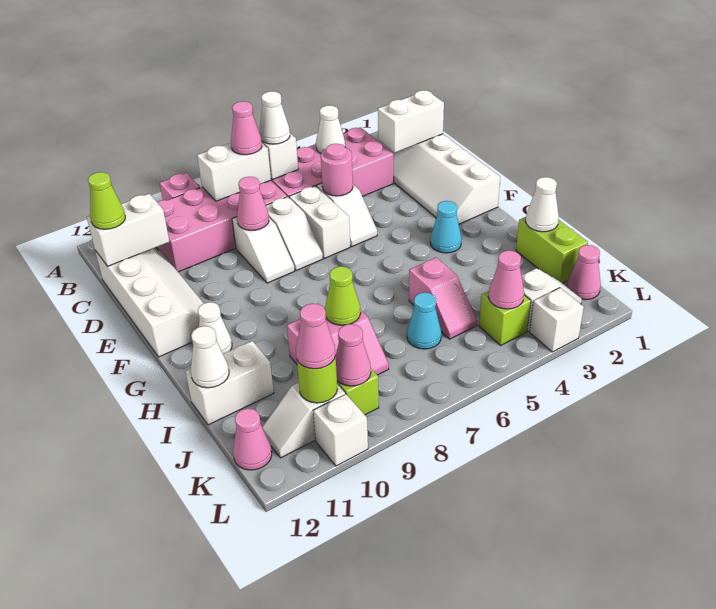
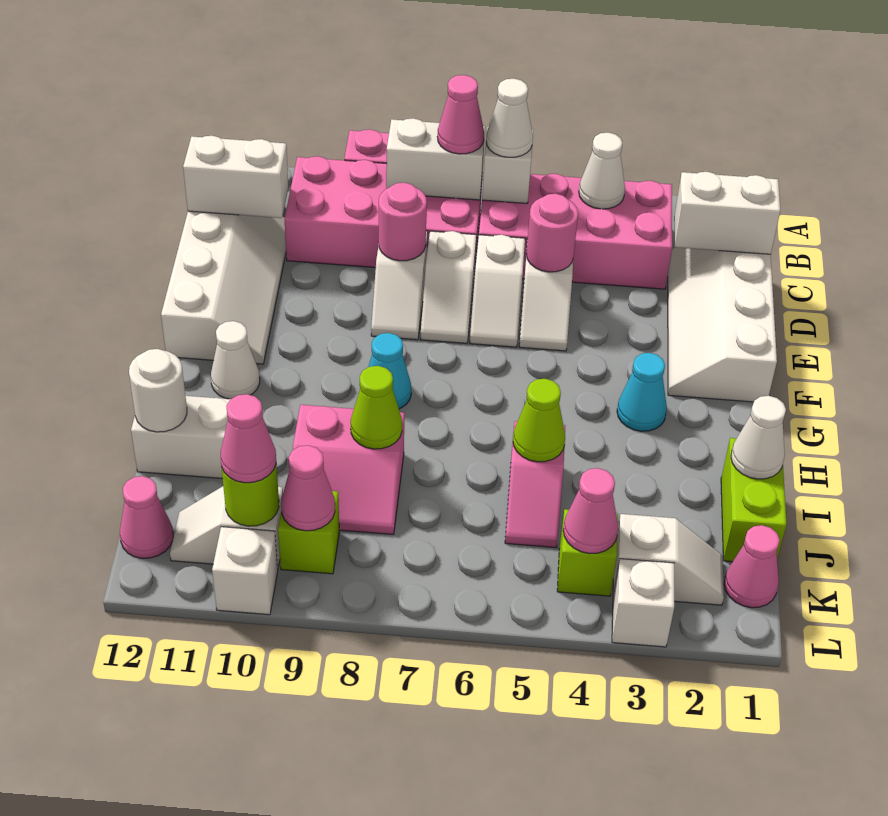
lime cone C12 level 3 -> lime cone I5 level 2
white brick D6:E6 level 1 -> white slope D6:E6 level 1 top D
pink cone D8 level 2 -> pink round brick D8 level 2
white cone I12 level 2 -> white round brick I12 level 2
cyan cone J6 level 1 -> cyan cone G8 level 1

